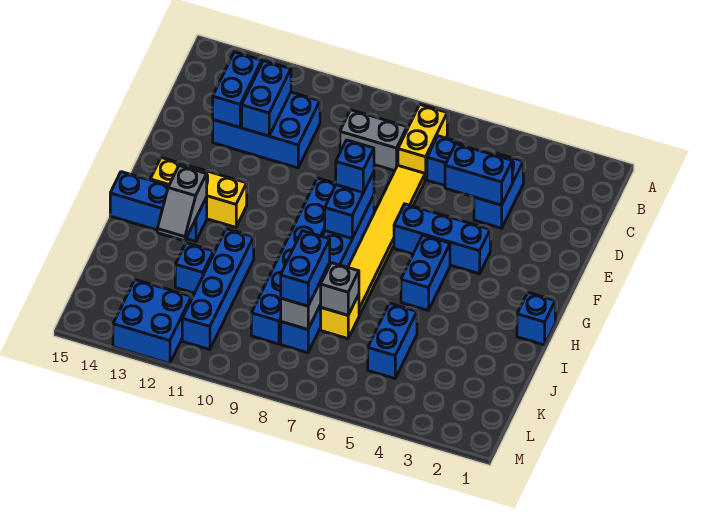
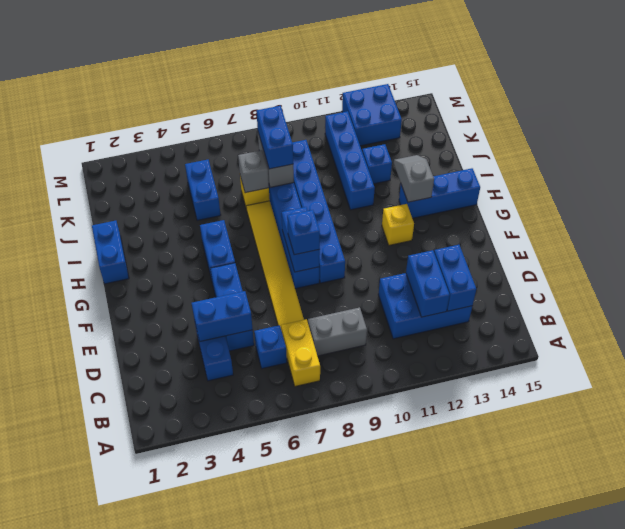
blue brick F4:F6 level 1 -> blue brick D5:F5 level 1
yellow brick G12:G14 level 1 -> yellow brick G12 level 1
blue brick H1 level 1 -> blue brick H1:I1 level 1

